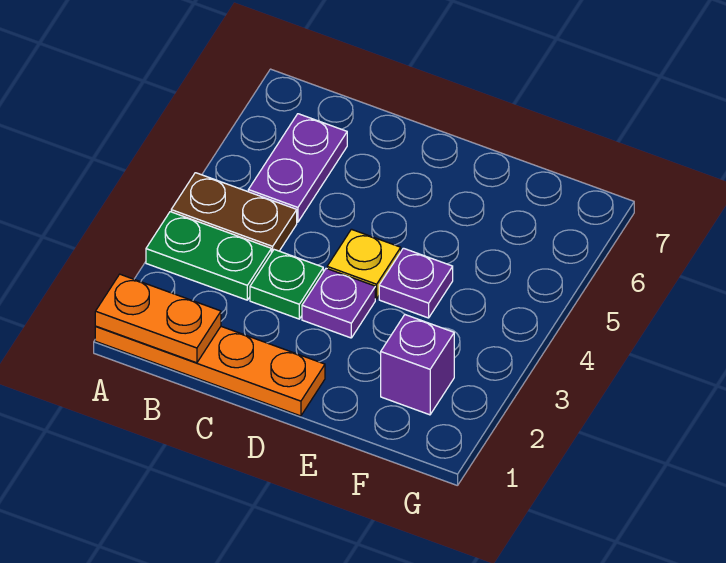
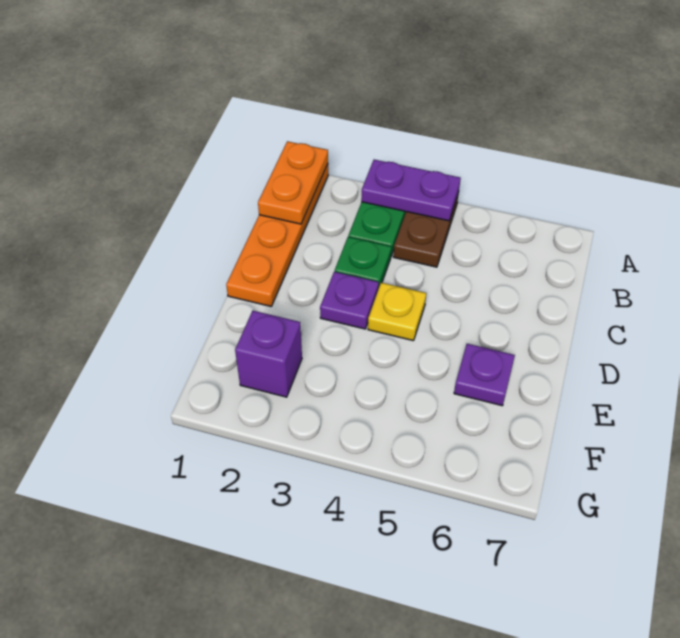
purple plate B5:B6 level 1 -> purple plate A3:A4 level 2
purple plate E4 level 1 -> purple plate E6 level 1

